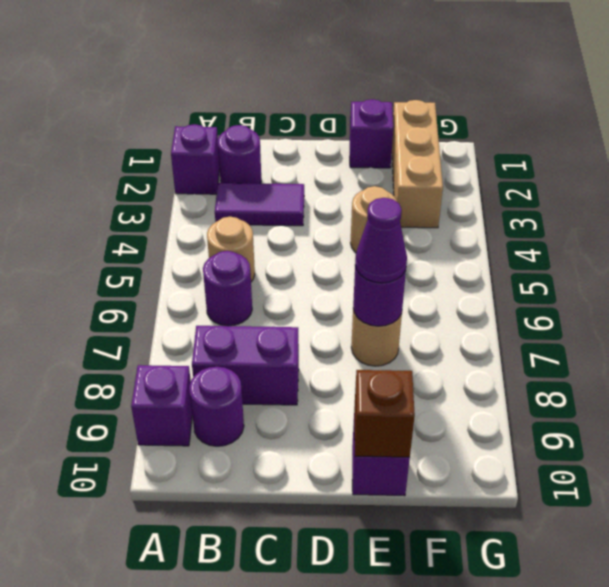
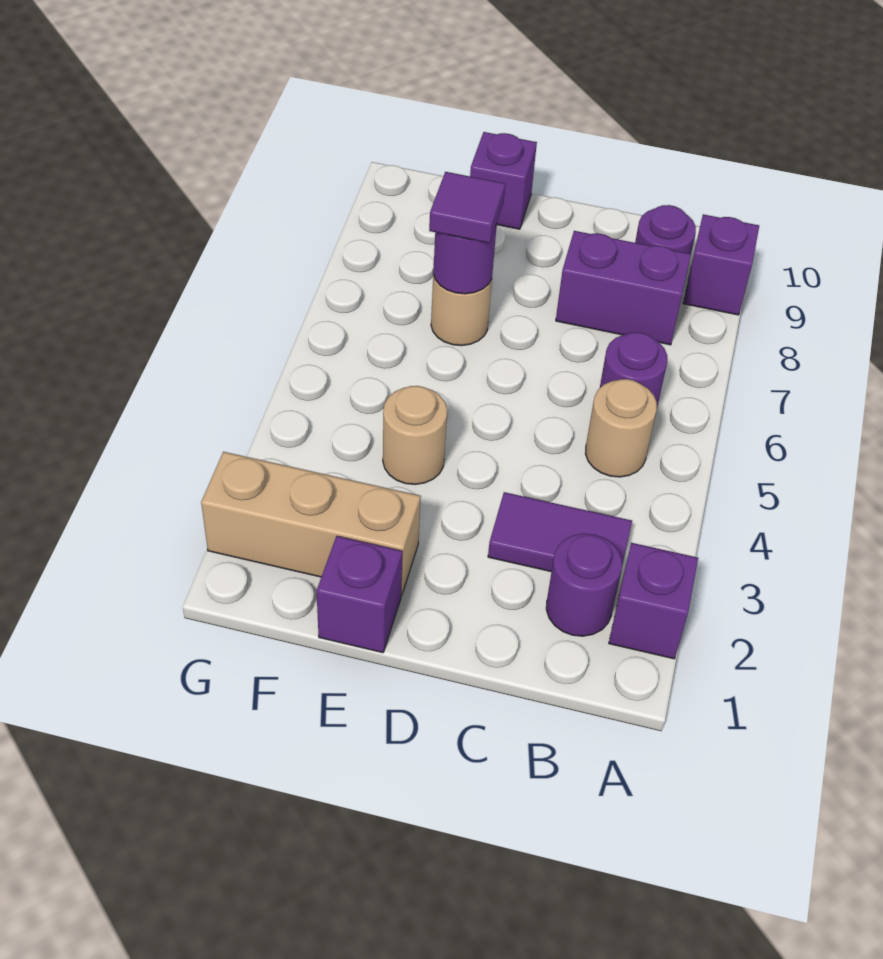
purple cone E7 level 3 -> purple tile E7 level 3
brown brick E10 level 2 -> none
tan brick F1:F3 level 1 -> tan brick E2:G2 level 1

